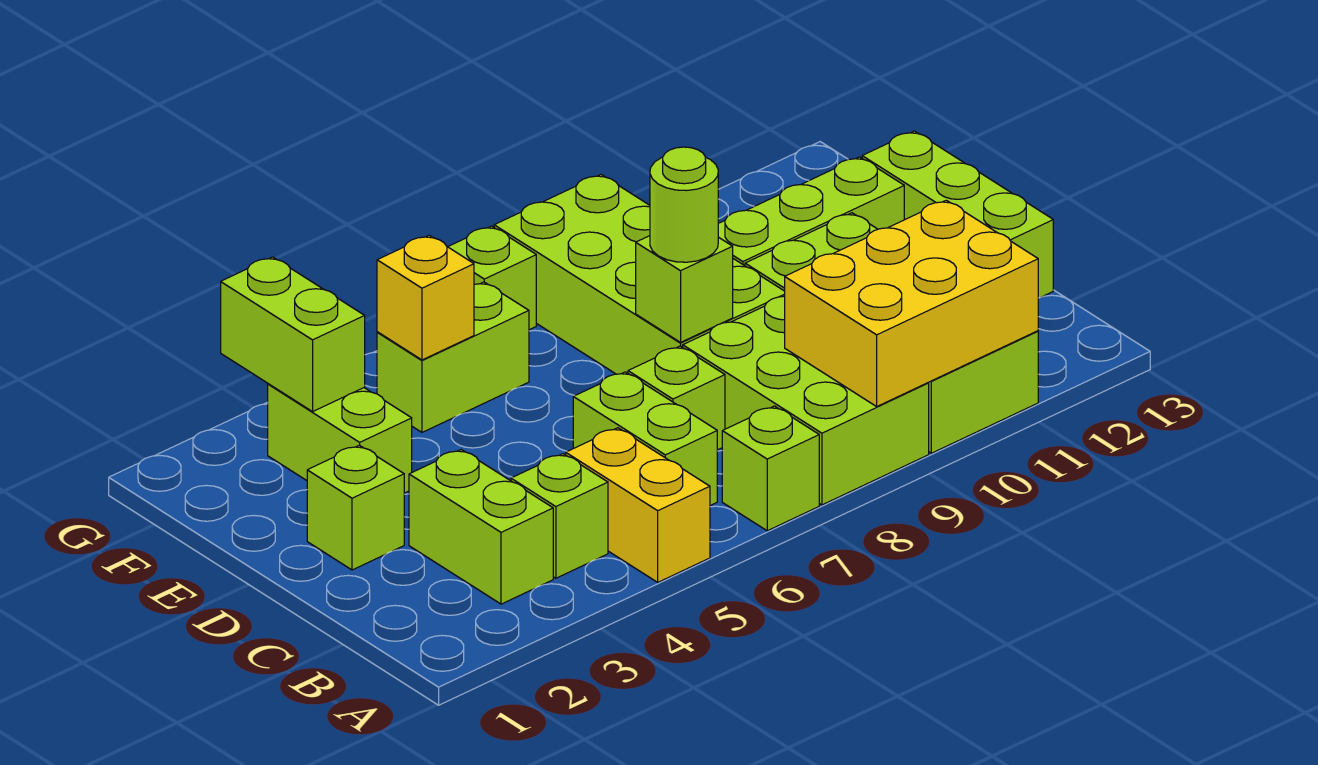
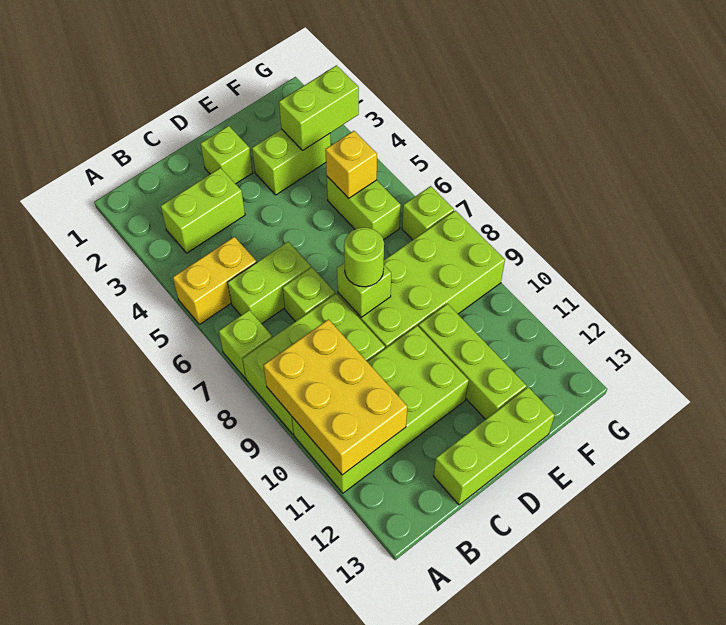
lime brick B4 level 1 -> none

